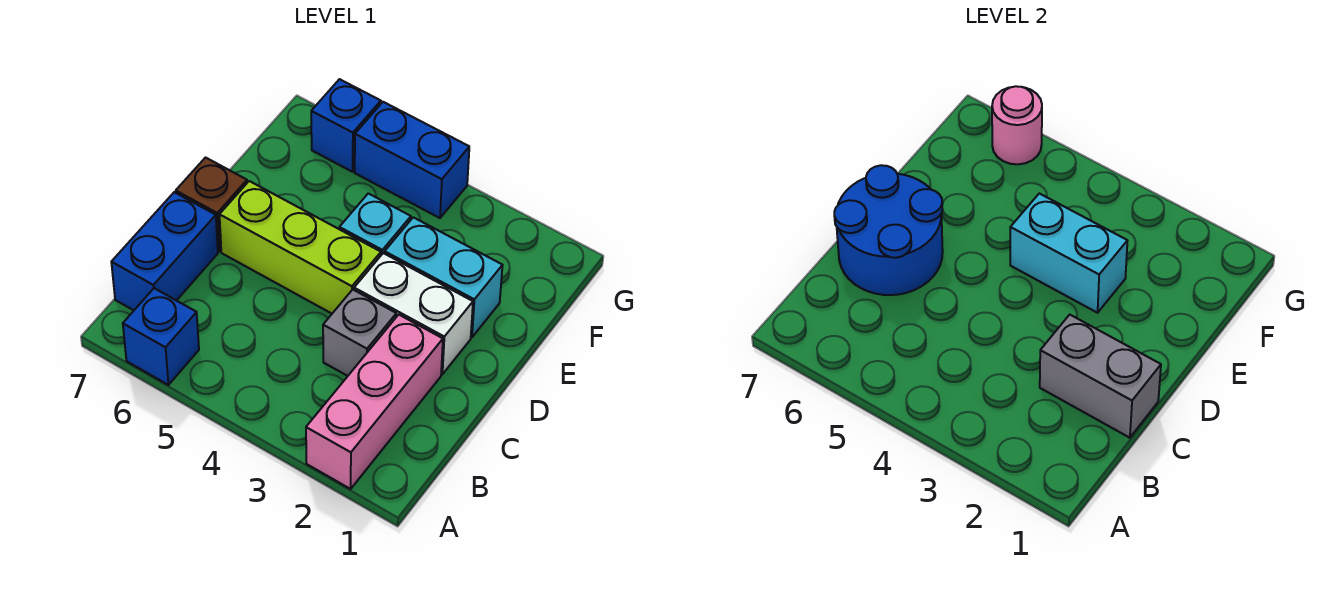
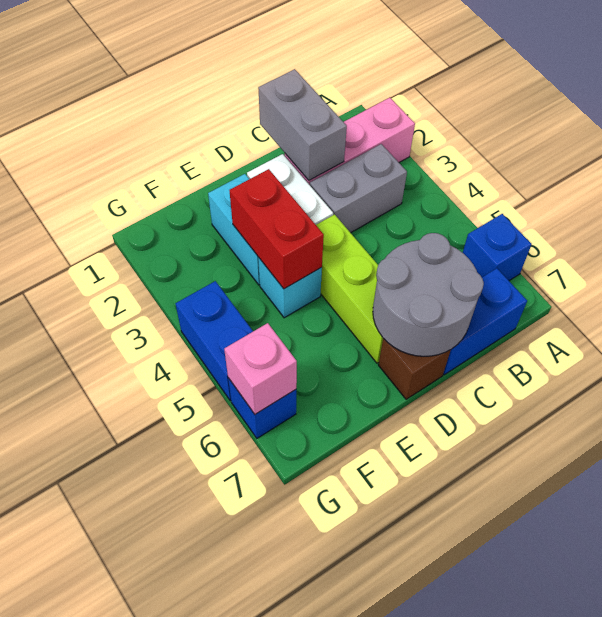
grey brick C3 level 1 -> grey brick B3:C3 level 1
blue round brick C6:D7 level 2 -> grey round brick C6:D7 level 2
cyan brick E3:E4 level 2 -> red brick E3:E4 level 2
pink round brick G6 level 2 -> pink brick G6 level 2

